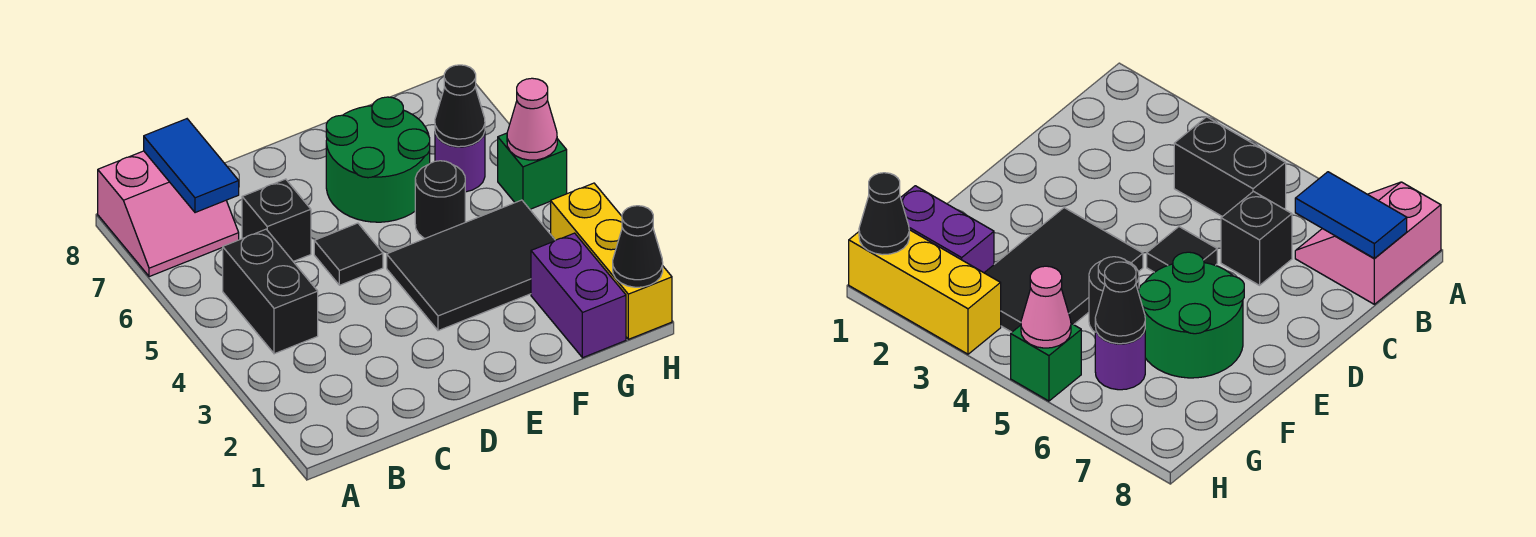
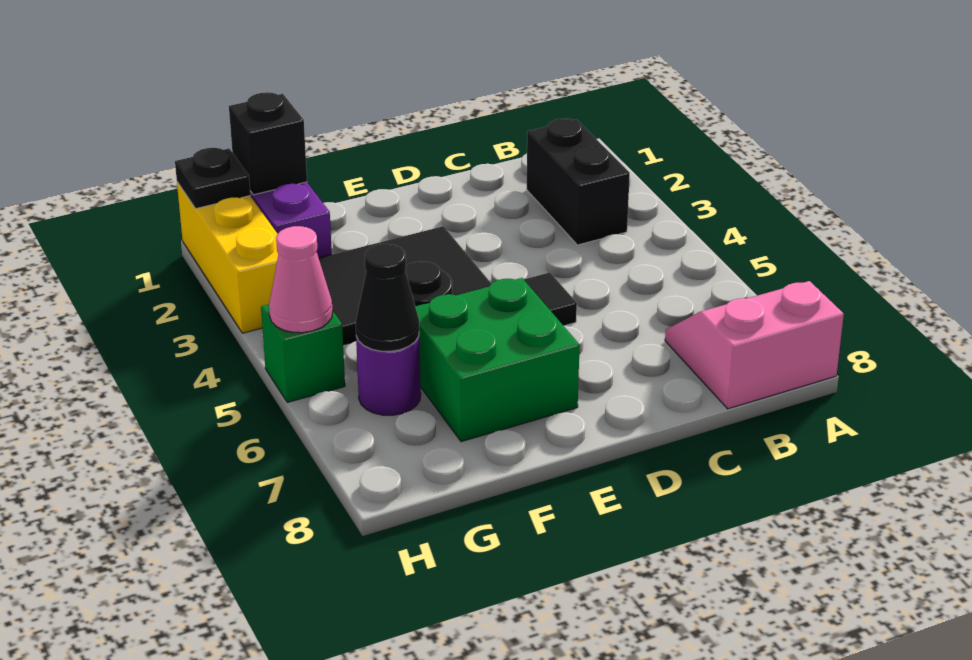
black brick B4:B5 level 1 -> black brick B2:B3 level 1
blue tile B7:B8 level 2 -> none
black brick C6 level 1 -> black brick G1 level 2
green round brick E6:F7 level 1 -> green brick E6:F7 level 1
black cone H1 level 2 -> black plate H1 level 2

